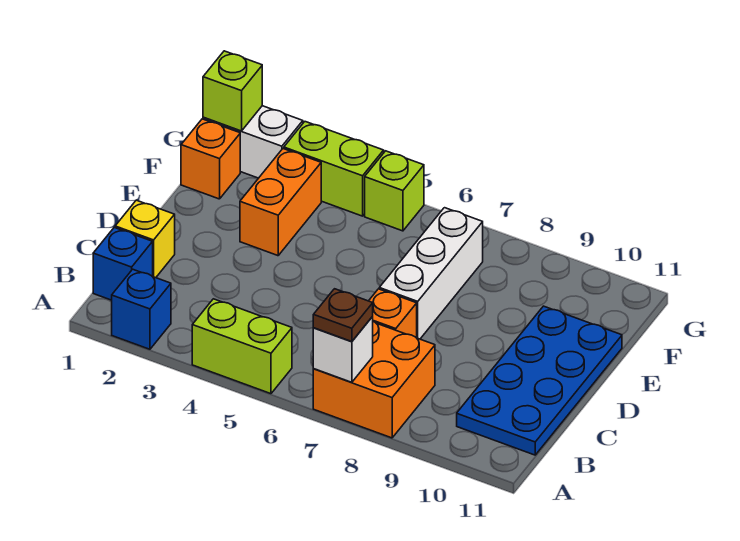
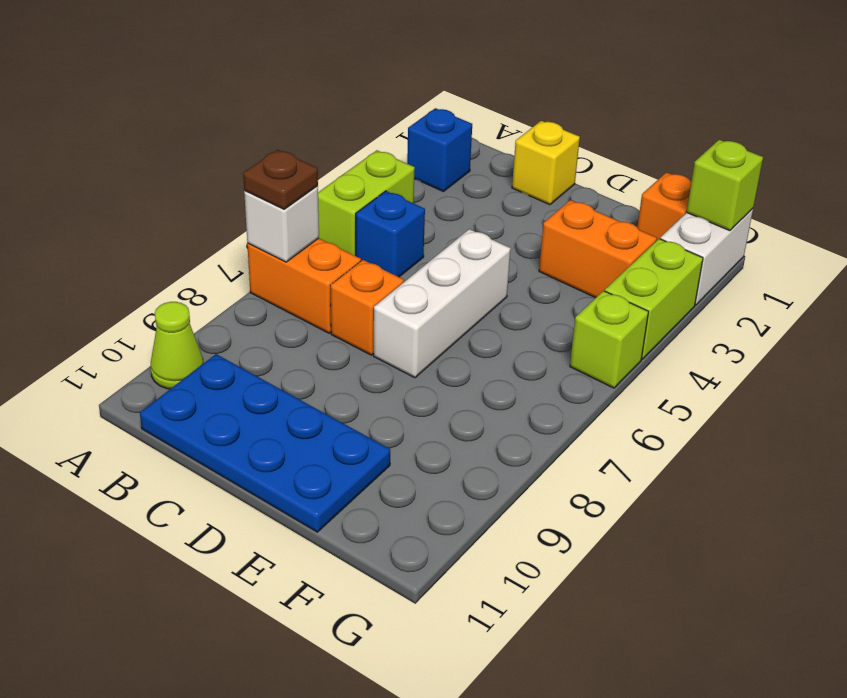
orange brick A7:B8 level 1 -> orange brick A7:B7 level 1
none -> lime cone A10 level 1
blue brick B1 level 1 -> blue brick B5 level 1
white brick D7:F7 level 1 -> white brick D5:D7 level 1

